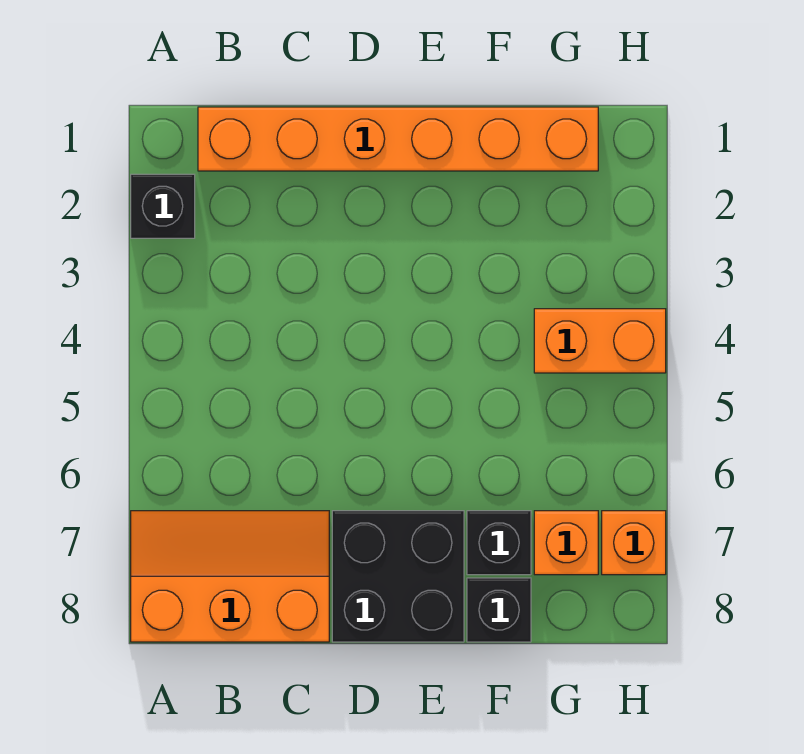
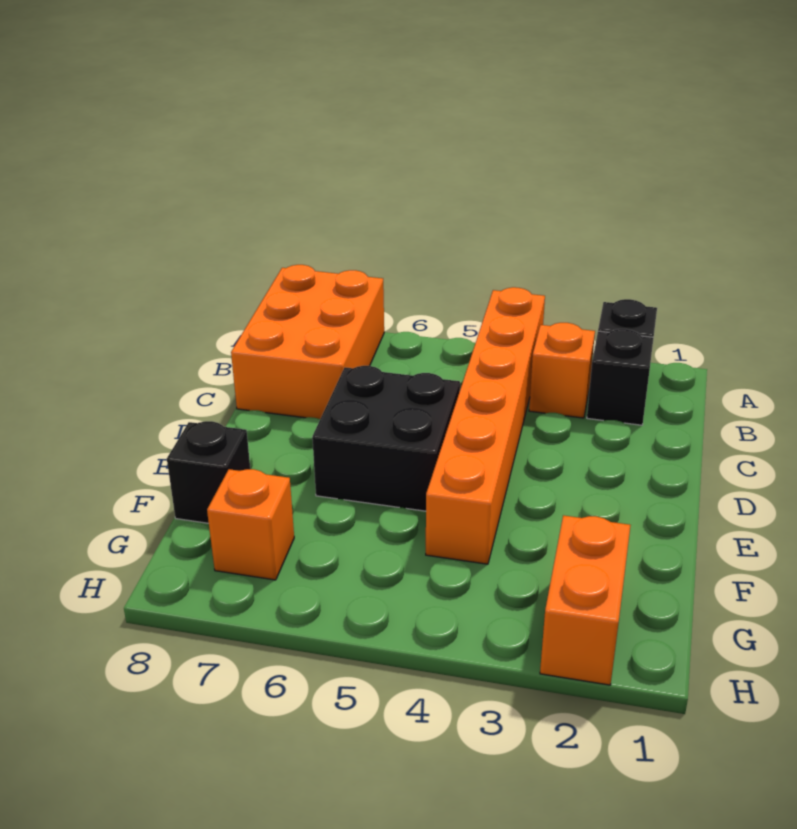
orange slope A7:C8 level 1 top 8 -> orange brick A7:C8 level 1
orange brick B1:G1 level 1 -> orange brick A4:F4 level 1
black brick D7:E8 level 1 -> black brick D5:E6 level 1
black brick F7 level 1 -> black brick B2 level 1
orange brick G4:H4 level 1 -> orange brick G2:H2 level 1
orange brick H7 level 1 -> orange brick B3 level 1

